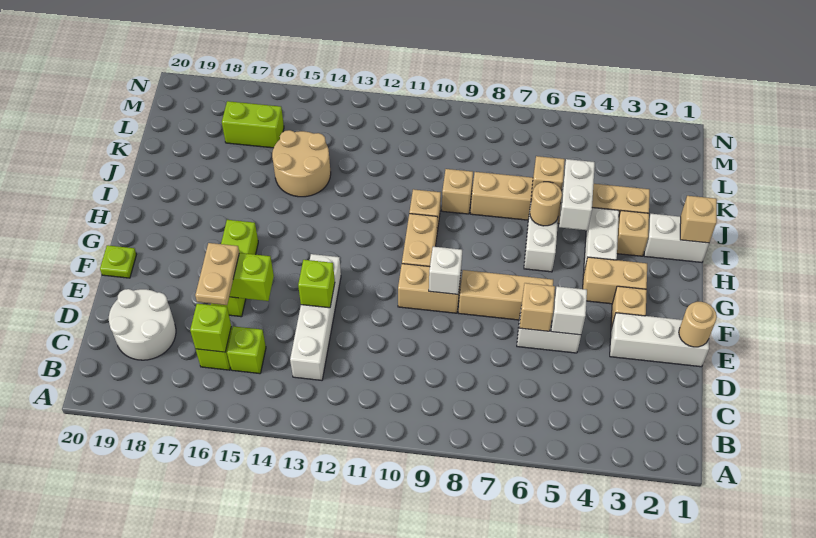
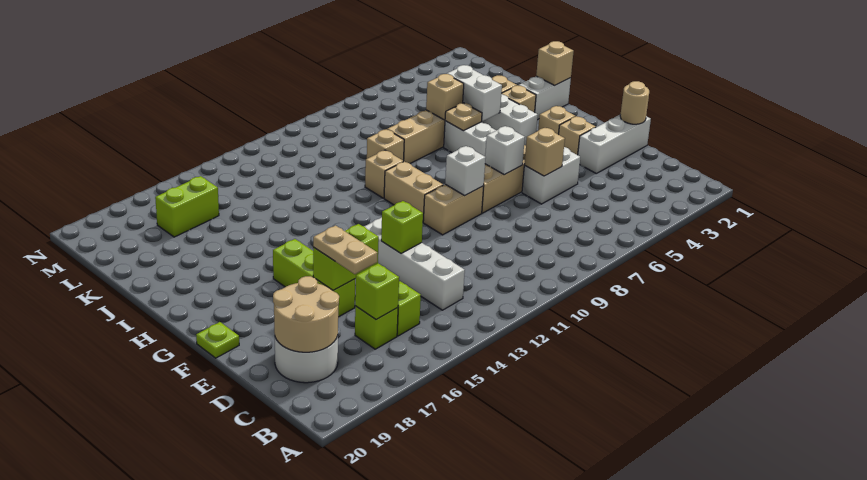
white brick E5 level 2 -> white brick F7 level 2
tan brick G3:G4 level 1 -> tan brick G3 level 1
tan round brick I6 level 2 -> tan plate I6 level 2
tan round brick J14:K15 level 1 -> tan round brick C18:D19 level 2

